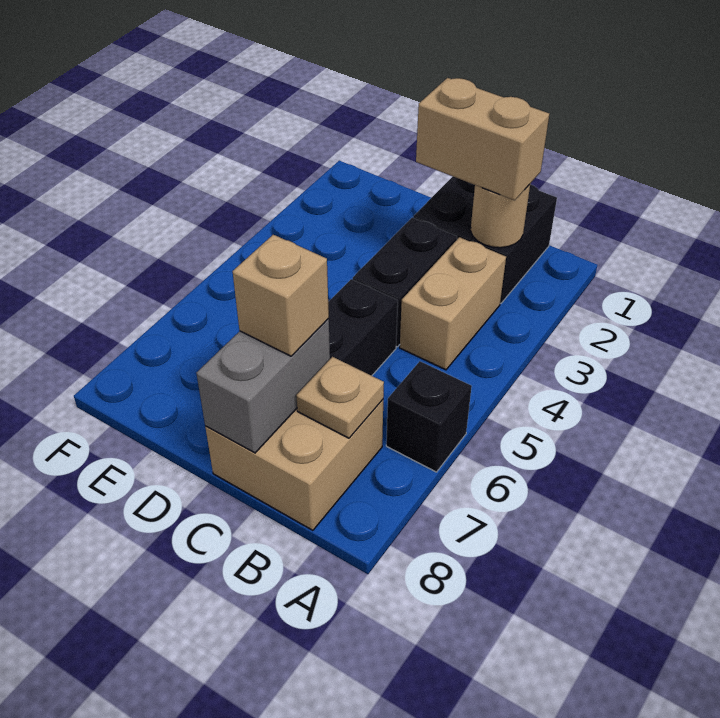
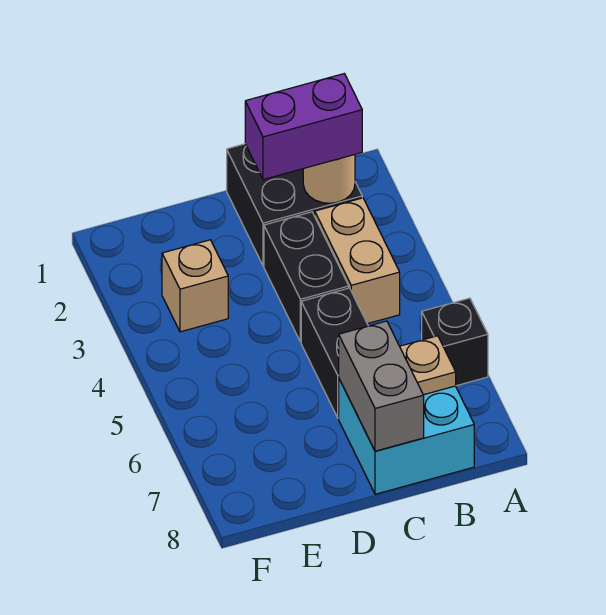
tan brick B2:C2 level 3 -> purple brick B2:C2 level 3
tan brick B7:C8 level 1 -> cyan brick B7:C8 level 1
tan brick C7 level 3 -> tan brick E3 level 1

